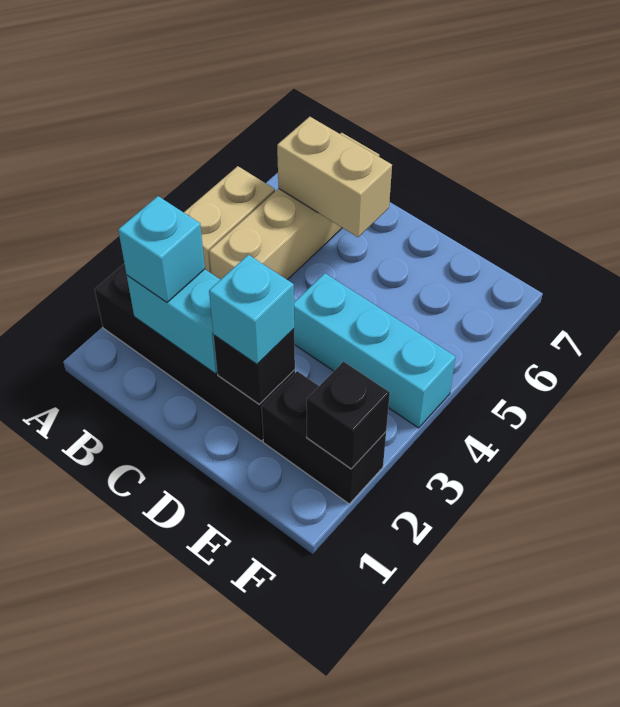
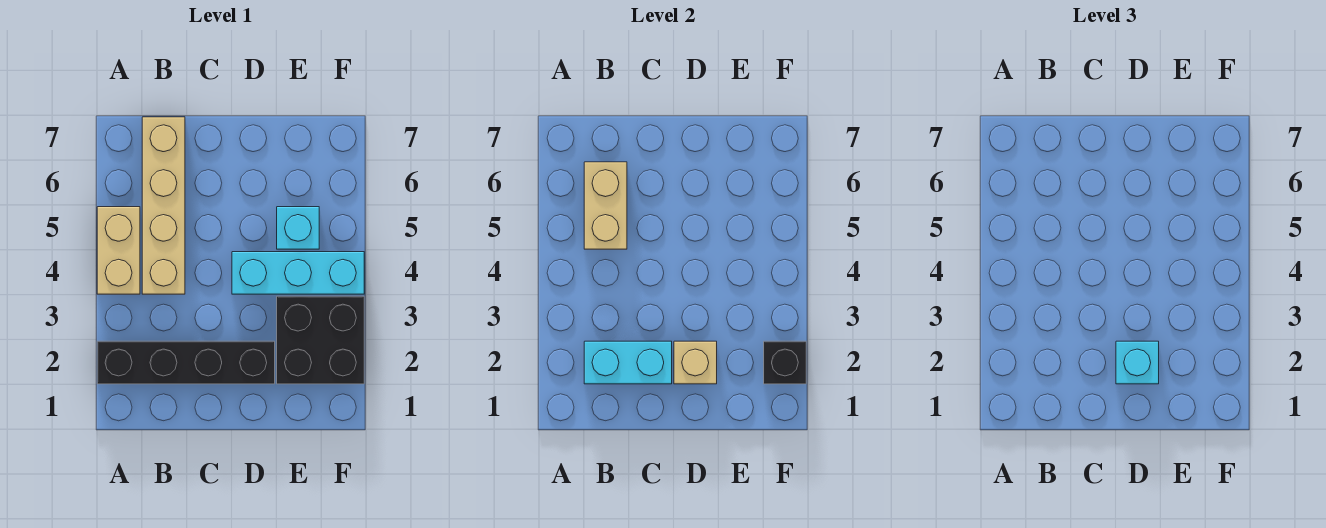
cyan brick B2 level 3 -> cyan brick E5 level 1
tan brick B6:C6 level 2 -> tan brick B5:B6 level 2
black brick D2 level 2 -> tan brick D2 level 2
black brick E2:F2 level 1 -> black brick E2:F3 level 1

